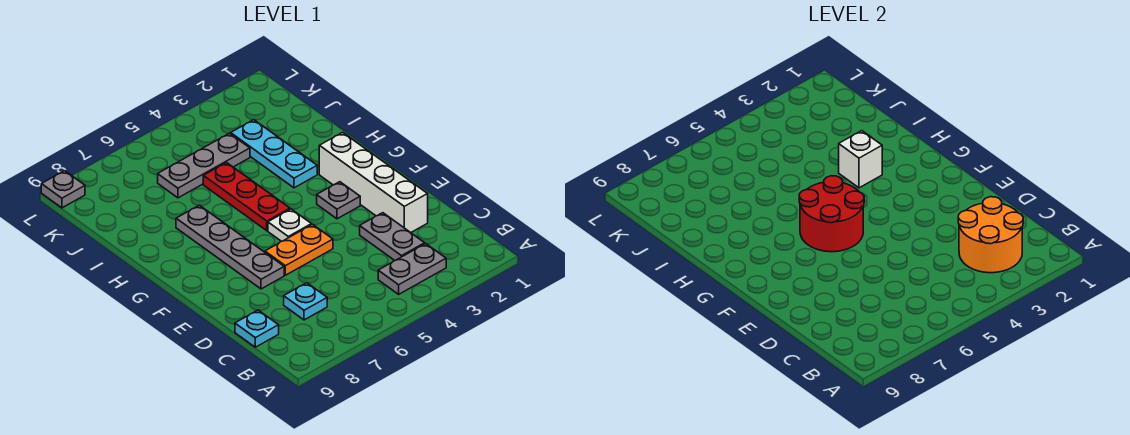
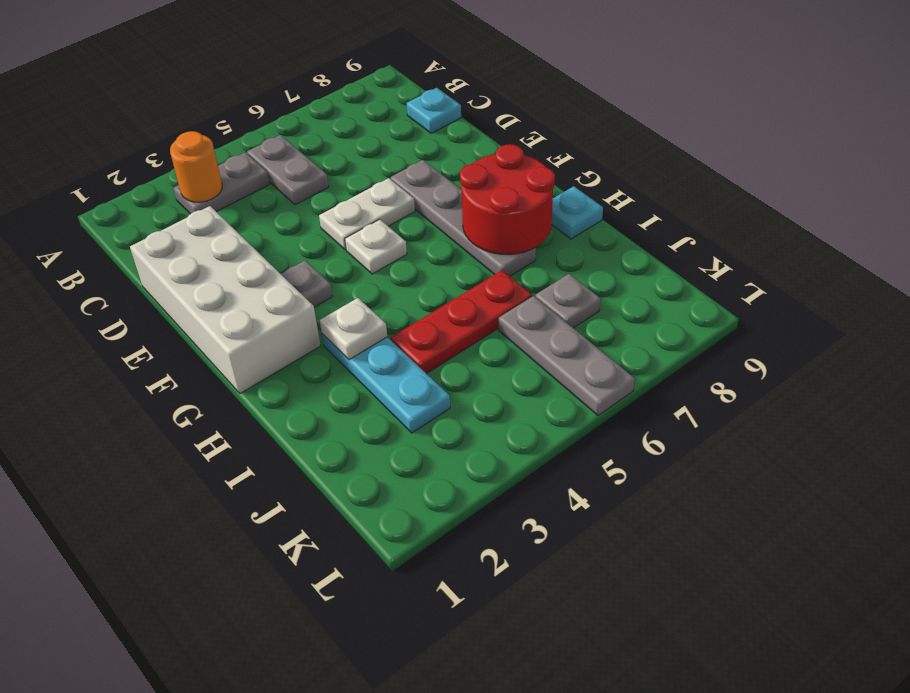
orange round brick B2:C3 level 2 -> orange round brick B3 level 2
grey plate C3:D3 level 1 -> grey plate B5:C5 level 1
cyan plate C7 level 1 -> cyan plate H9 level 1
white brick D2:G2 level 1 -> white brick D1:G2 level 1
orange plate E5:E6 level 1 -> white plate E5:E6 level 1
red round brick F5:G6 level 2 -> red round brick G7:H8 level 2
red plate G5:I5 level 1 -> red plate I4:I6 level 1
white brick H3 level 2 -> white plate H3 level 2
grey plate J4:J6 level 1 -> grey plate J6:L6 level 1
grey plate L9 level 1 -> grey plate J7 level 1

